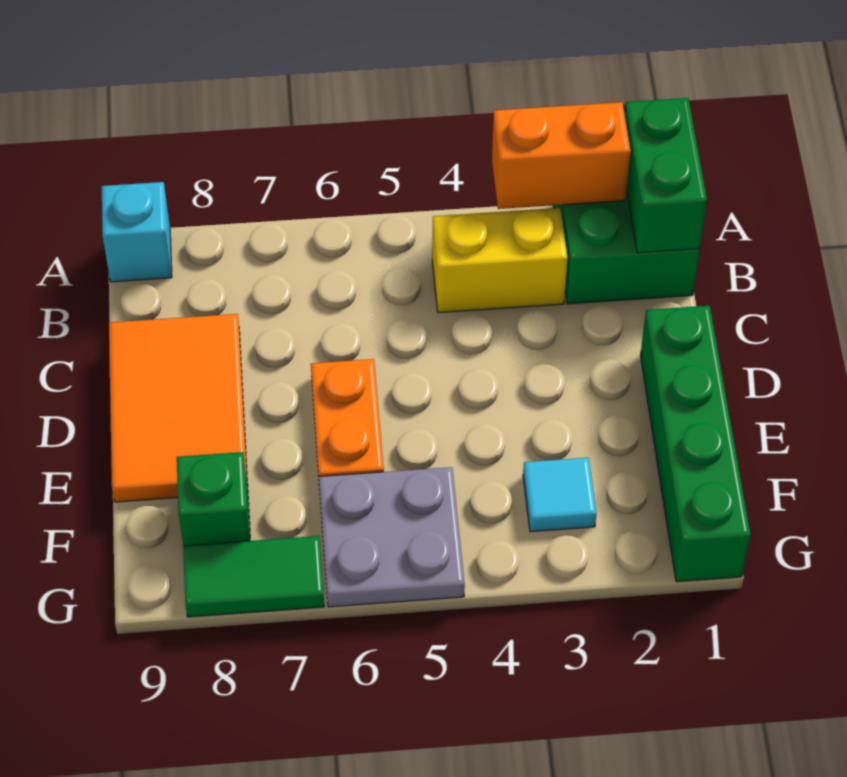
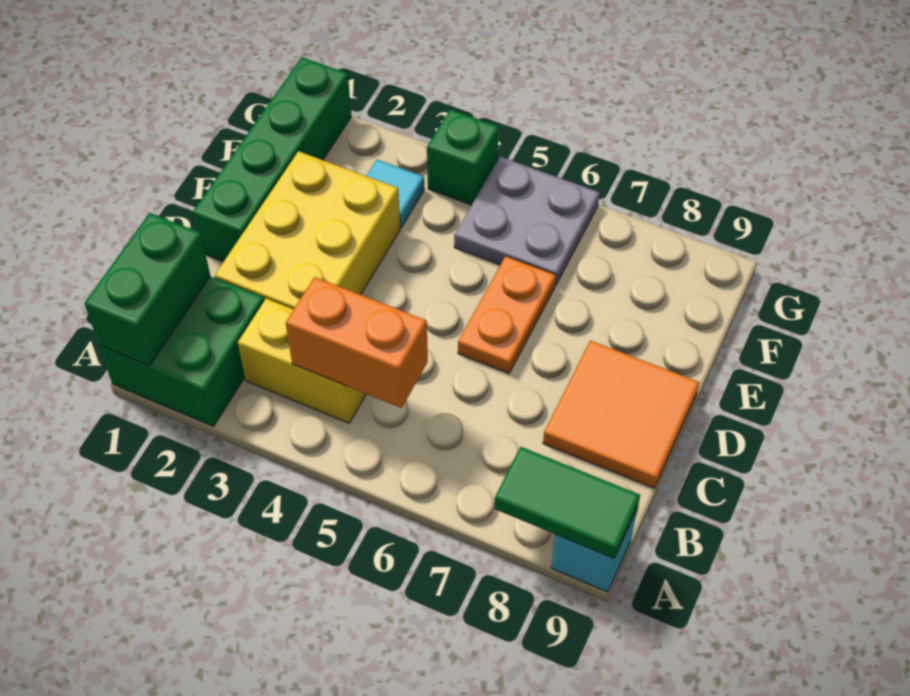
orange brick A2:A3 level 2 -> orange brick B4:B5 level 2
none -> yellow brick C2:E3 level 1
orange tile C8:E9 level 1 -> orange tile C8:D9 level 1
green brick F8 level 1 -> green brick G4 level 1
green tile G7:G8 level 1 -> green tile A8:A9 level 2

